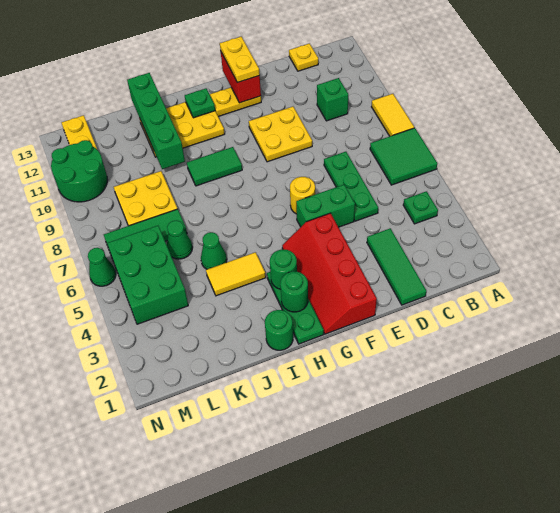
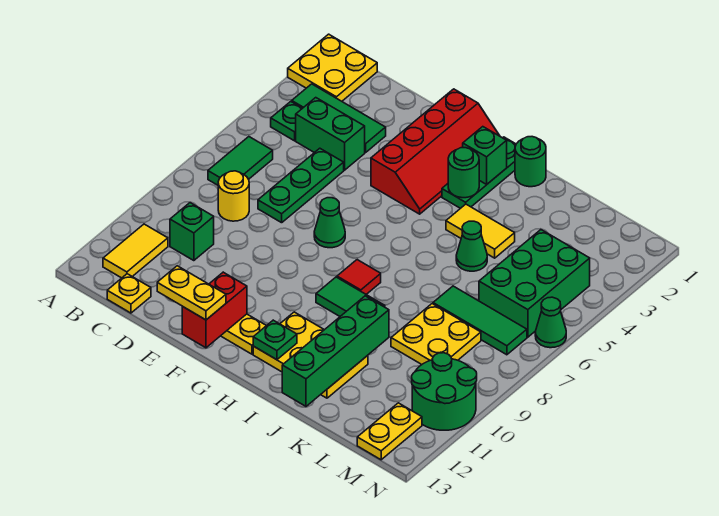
green tile A6:B7 level 1 -> green tile B6:B7 level 1
yellow tile A8:A9 level 1 -> yellow tile B11:B12 level 1
green tile D1:D3 level 1 -> green tile B3:D3 level 1
green brick E5:F5 level 1 -> green brick C4:D4 level 1
yellow plate E9:F10 level 1 -> yellow plate A1:B2 level 1
yellow round brick F6 level 1 -> yellow round brick C8 level 1
yellow plate F12:F13 level 3 -> yellow plate E13:F13 level 3
green round brick H2 level 2 -> green brick H2 level 2
none -> red tile H8 level 1
green cone K6 level 1 -> green cone F7 level 1

